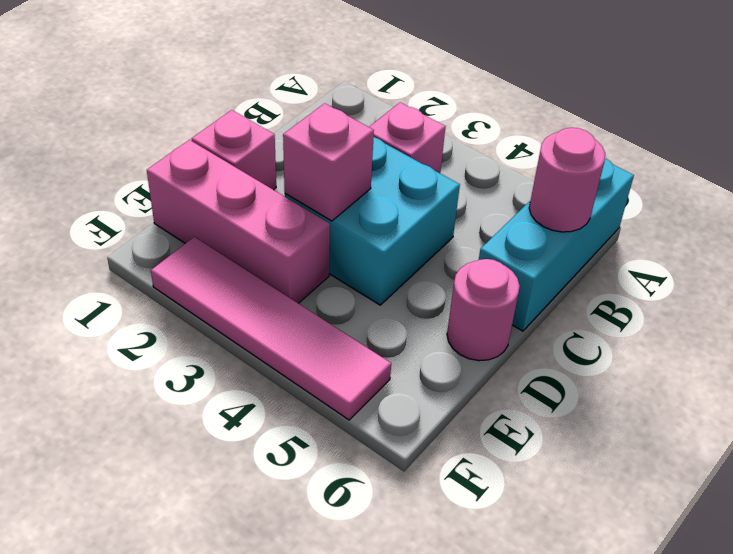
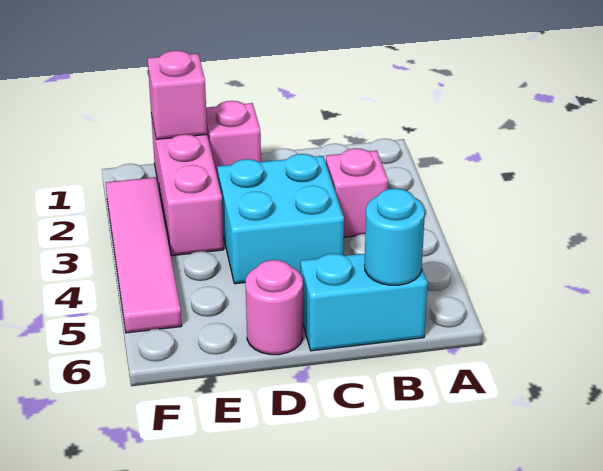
cyan brick A6:C6 level 1 -> cyan brick B6:C6 level 1
pink round brick B6 level 2 -> cyan round brick B6 level 2
pink brick D3 level 2 -> pink brick E1 level 2

